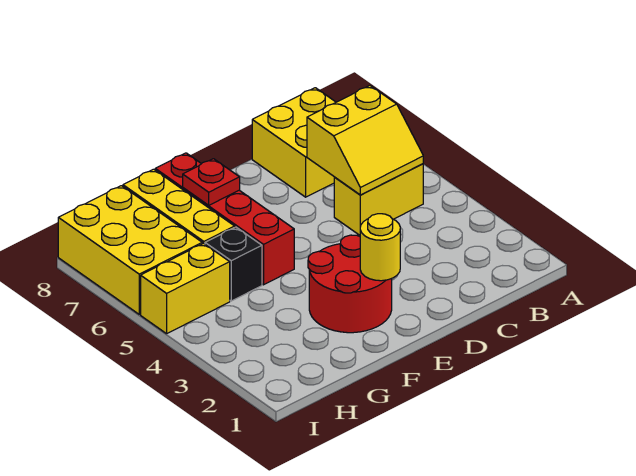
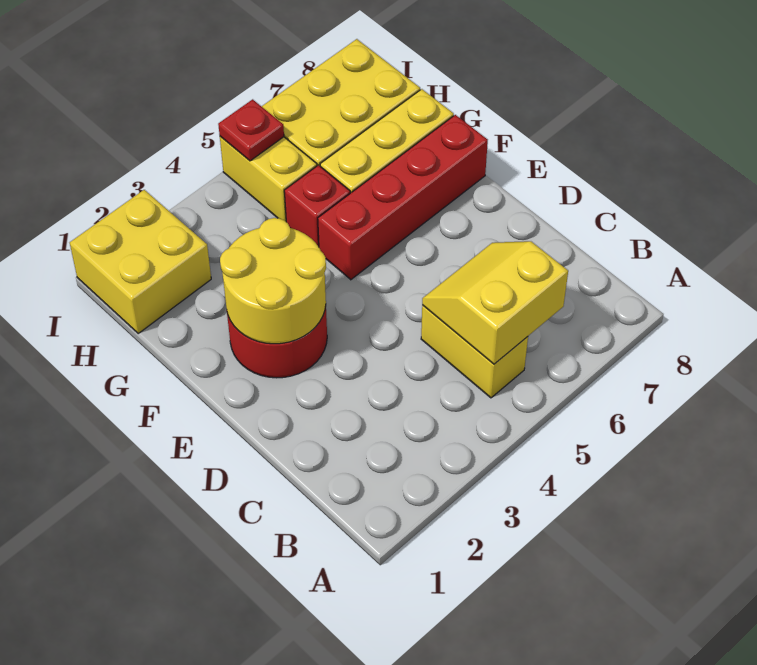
yellow slope B5:C6 level 2 top 6 -> yellow slope B5:C6 level 2 top B
yellow brick B7:C8 level 1 -> yellow brick H1:I2 level 1
yellow round brick E2 level 2 -> yellow round brick E2:F3 level 2
red plate F7 level 2 -> red plate I5 level 2
black brick G5 level 1 -> red brick G5 level 1

